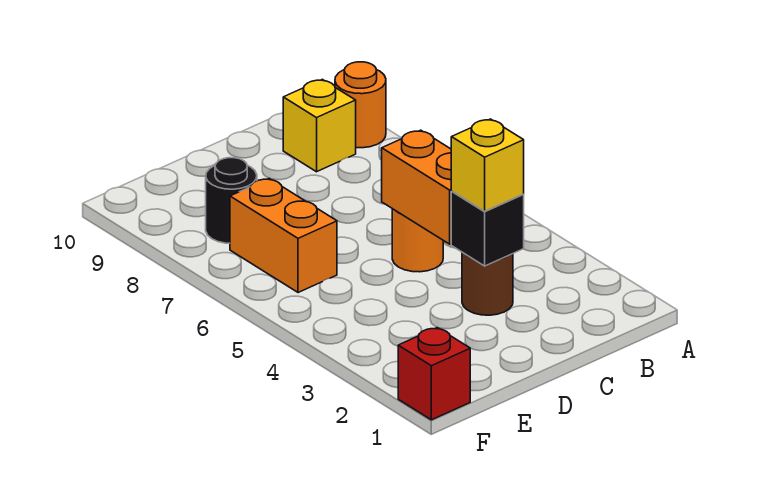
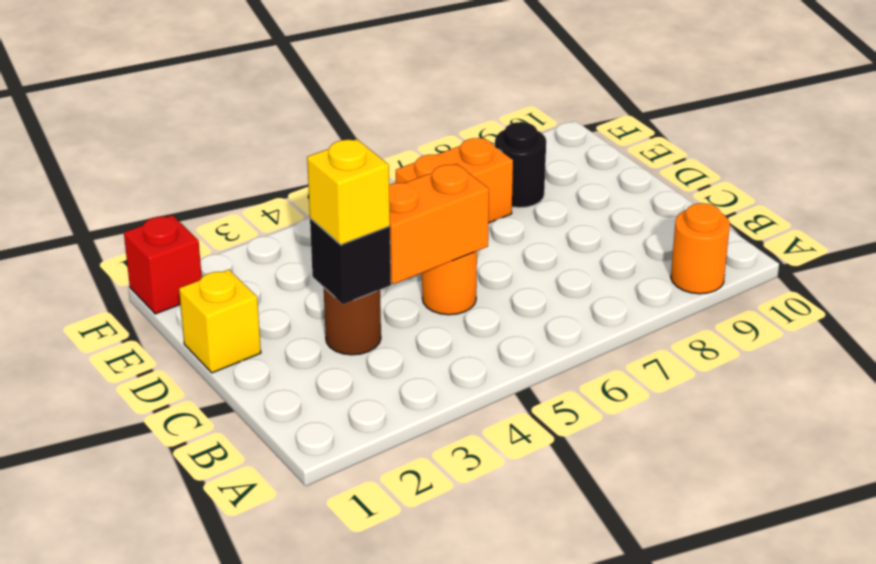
yellow brick B9 level 1 -> yellow brick D1 level 1

